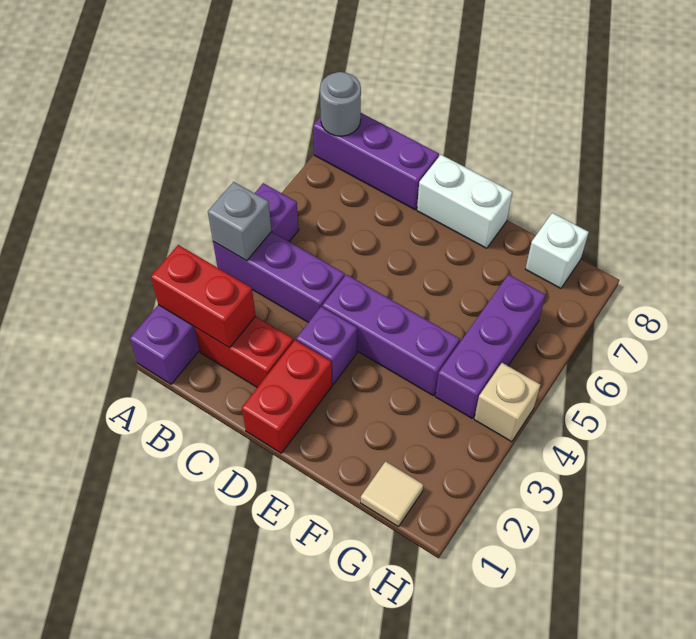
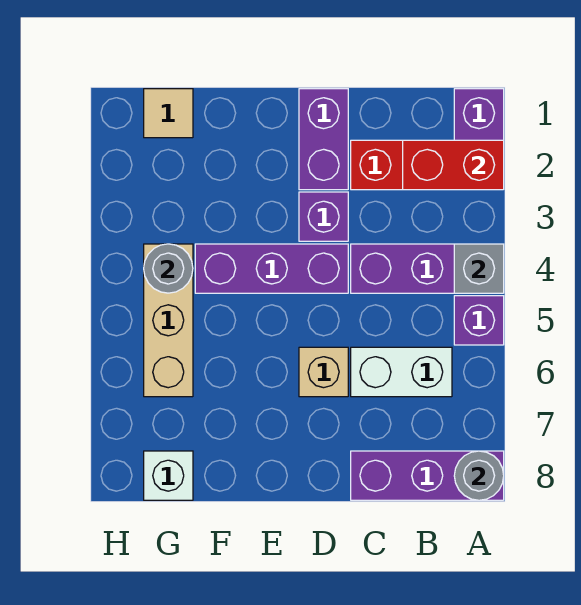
red brick D1:D2 level 1 -> purple brick D1:D2 level 1
white brick D8:E8 level 1 -> white brick B6:C6 level 1
purple brick G4:G6 level 1 -> tan brick G4:G6 level 1
none -> grey round brick G4 level 2
tan brick H4 level 1 -> tan brick D6 level 1

